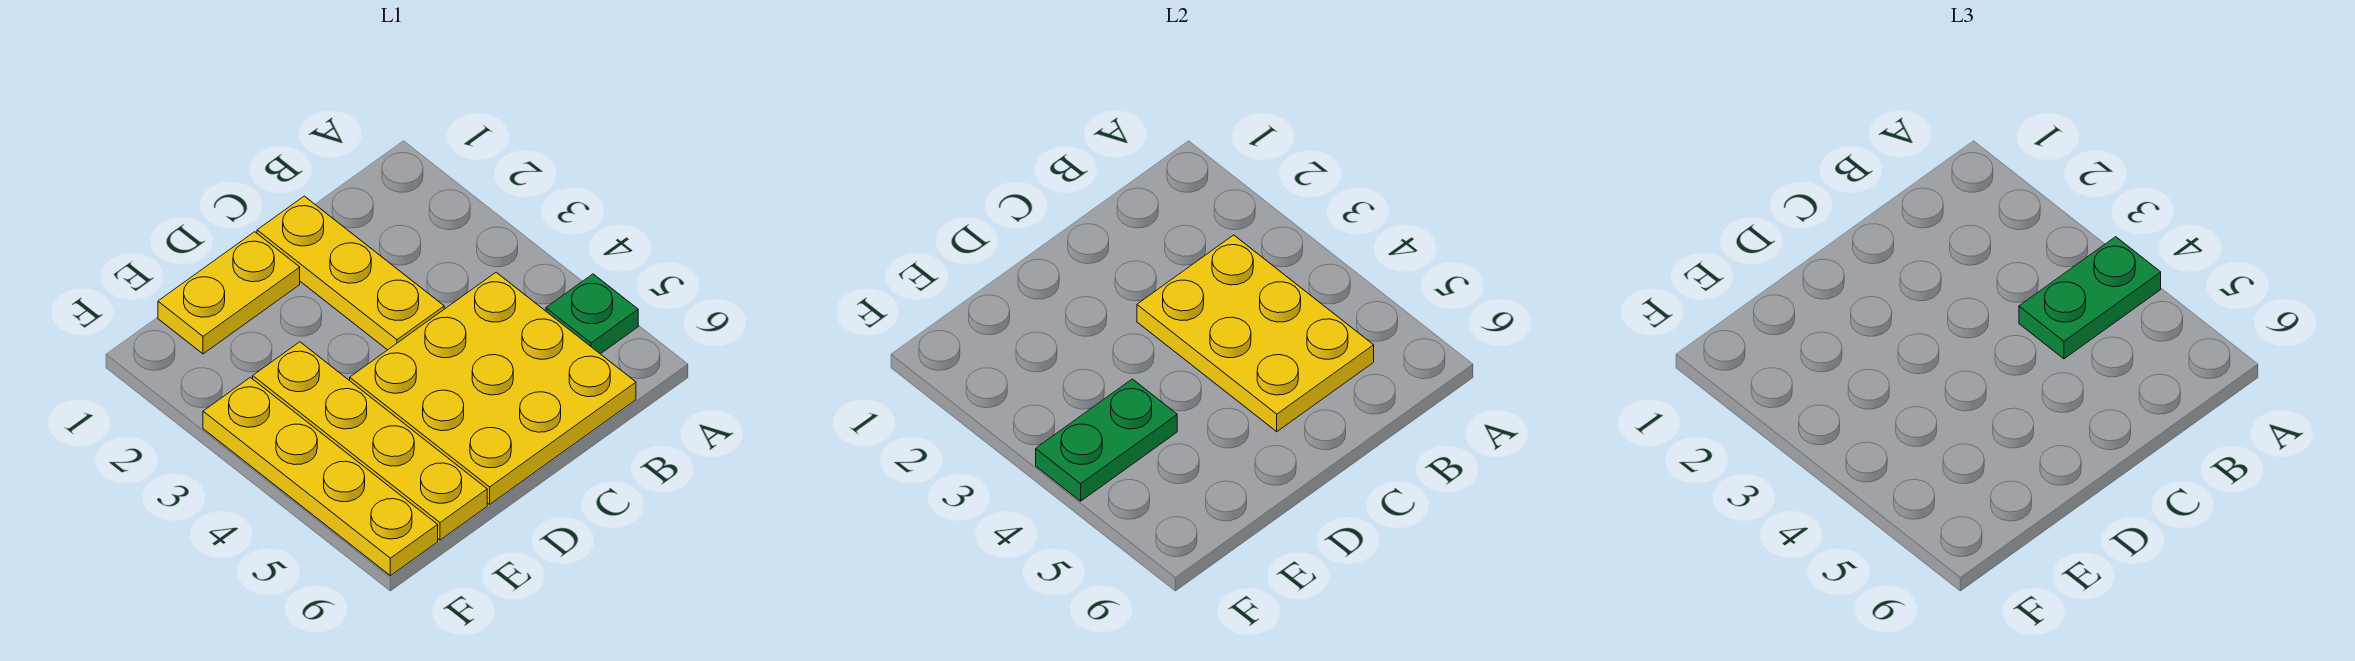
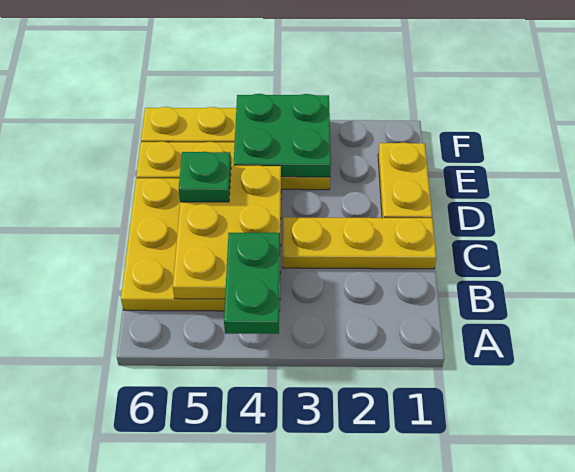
green plate A5 level 1 -> green plate D5 level 3
yellow plate B3:C5 level 2 -> yellow plate B4:D5 level 2
green plate E4:F4 level 2 -> green plate E3:F4 level 2

